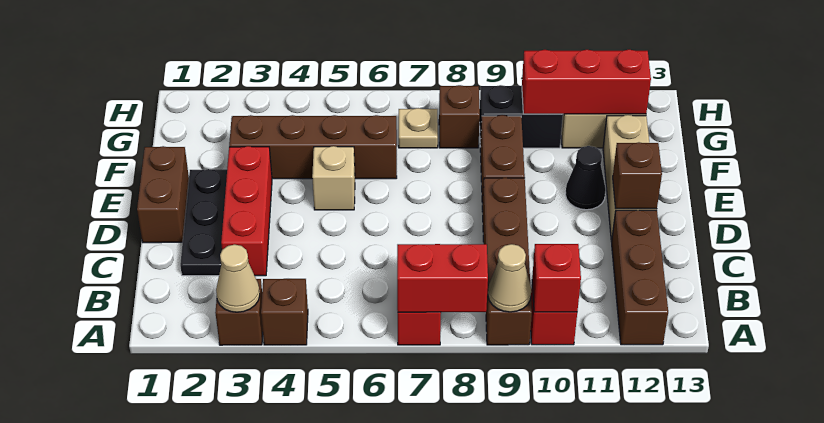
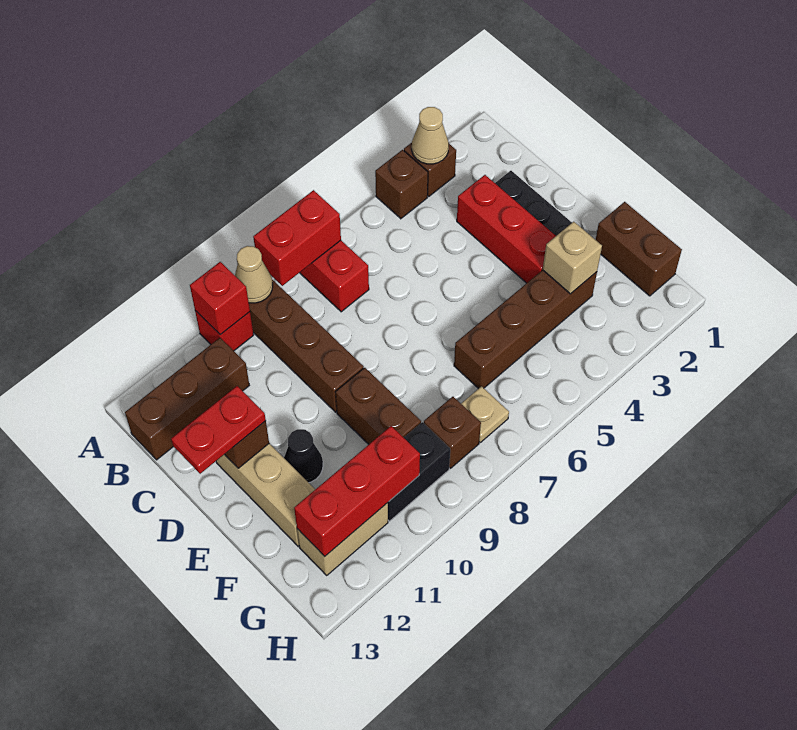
brown brick A12:C12 level 1 -> brown brick B11:B13 level 1
brown brick D1:E1 level 1 -> brown brick F1:G1 level 1
none -> red plate D12:D13 level 3
tan brick E5 level 1 -> tan brick F3 level 2

